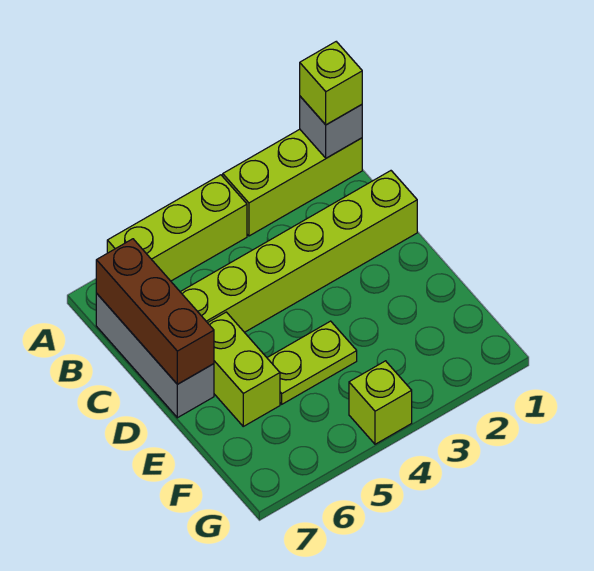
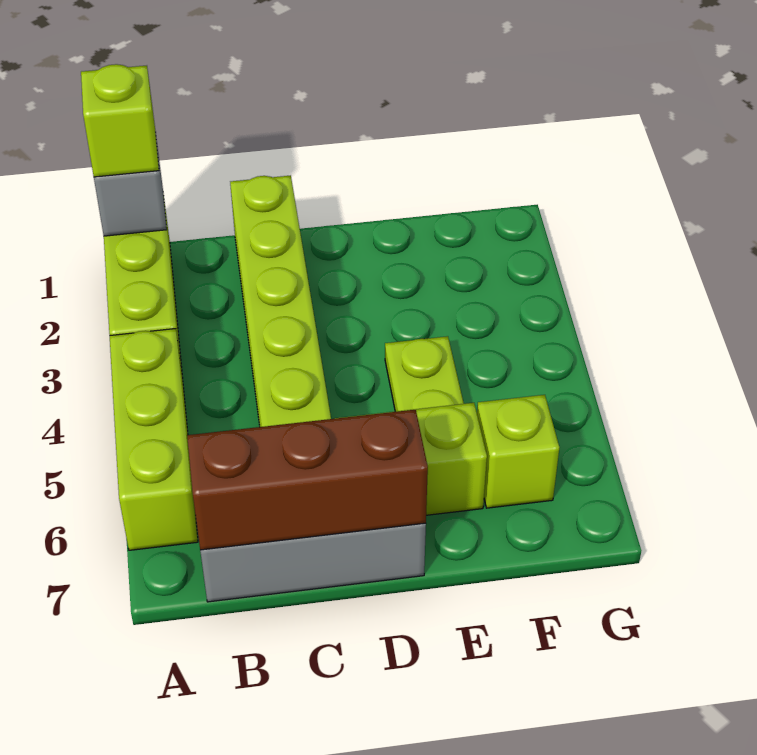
lime brick G4 level 1 -> lime brick F6 level 1

